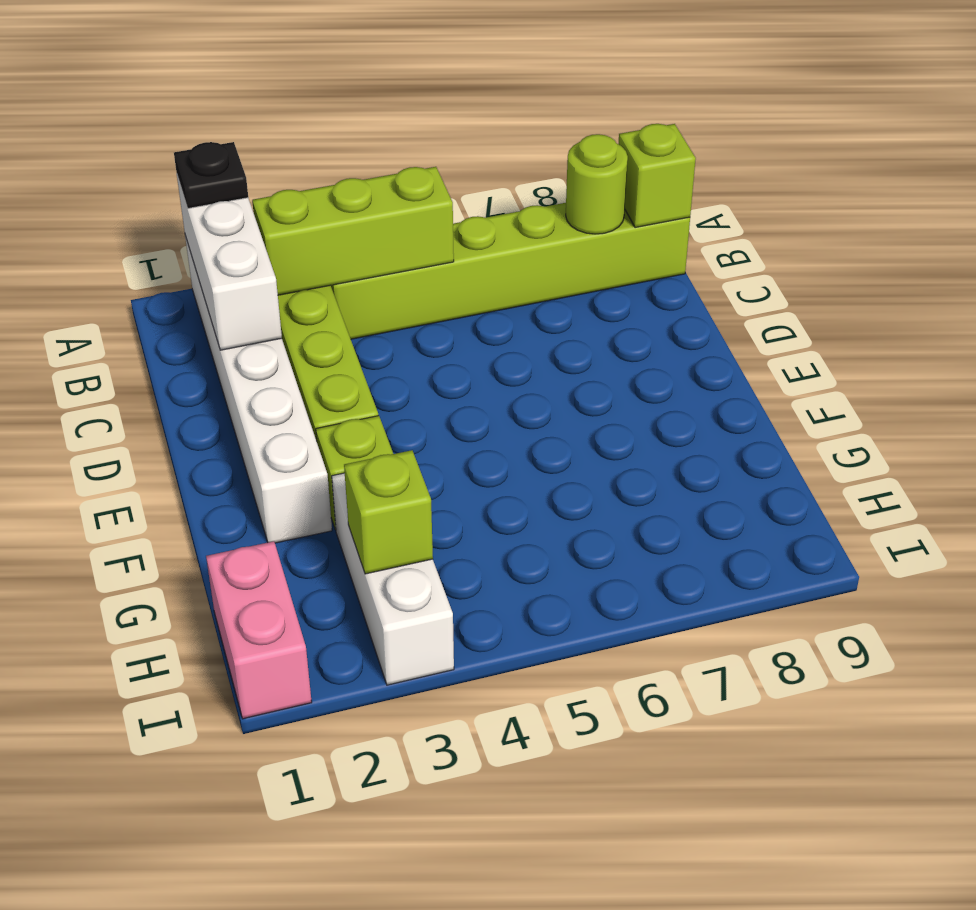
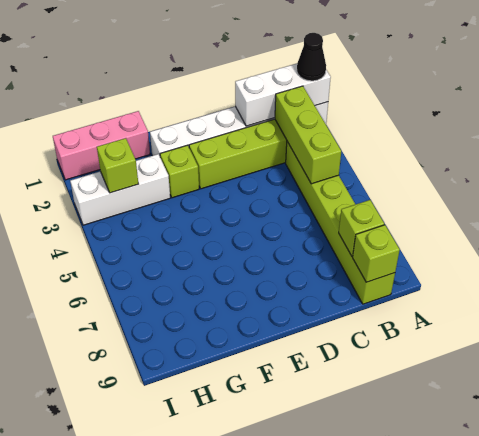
black plate A2 level 3 -> black cone A2 level 3
lime round brick B8 level 2 -> lime brick B8 level 2
pink brick H1:I1 level 1 -> pink brick G1:I1 level 1

